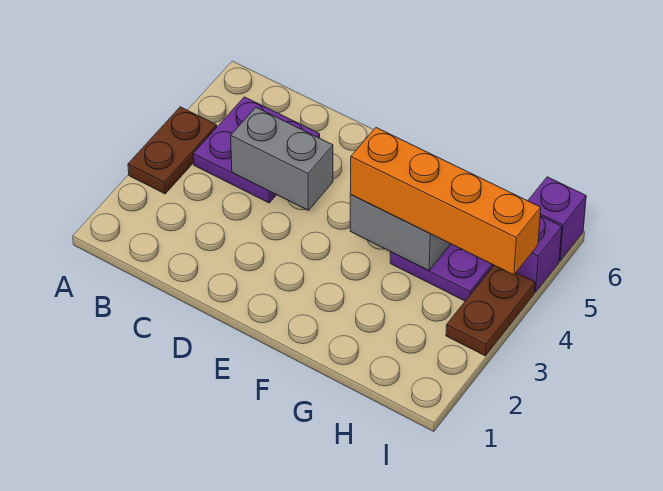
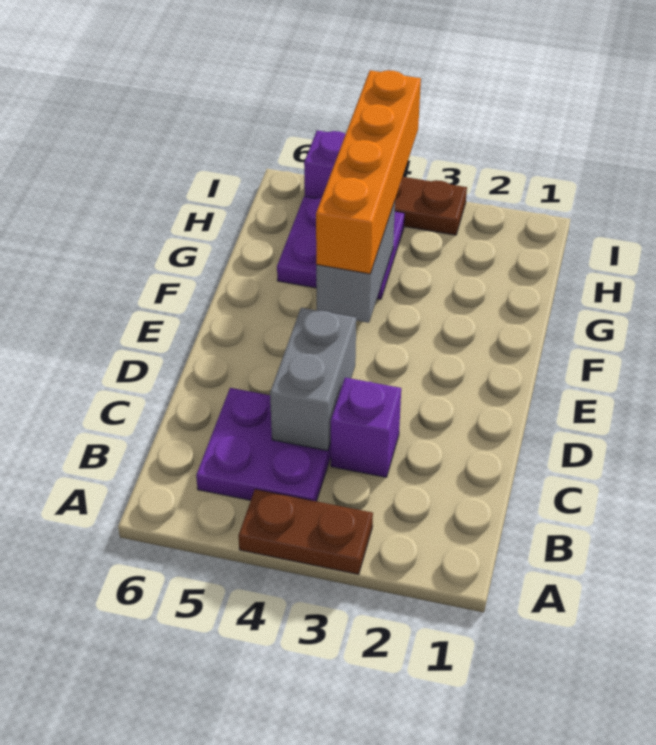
purple brick I6 level 1 -> purple brick C3 level 1

